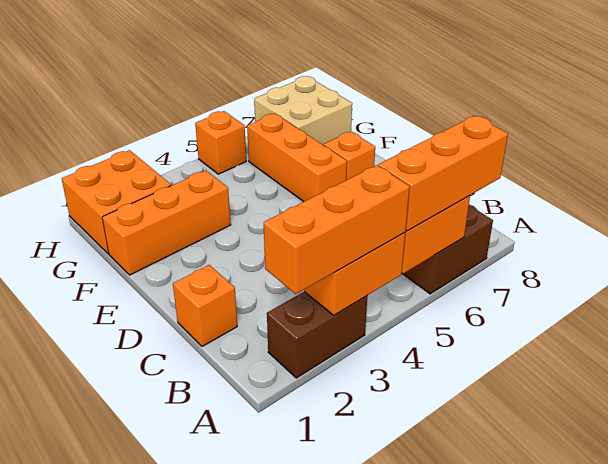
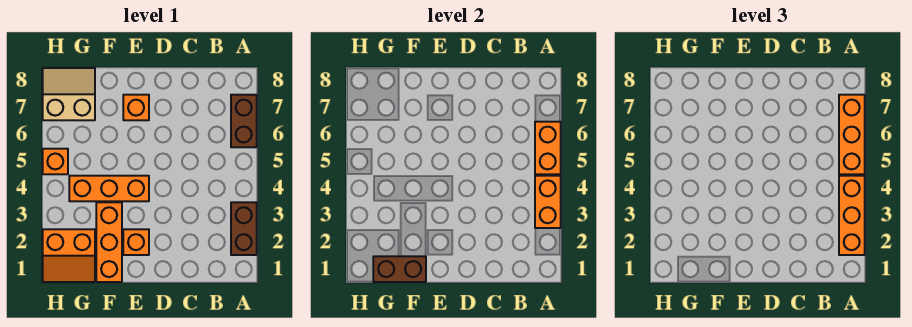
orange brick C1 level 1 -> orange brick E2 level 1
orange brick E6:G6 level 1 -> orange brick E4:G4 level 1
none -> brown brick F1:G1 level 2
orange brick G1:H2 level 1 -> orange slope G1:H2 level 1 top 2
tan brick G7:H8 level 1 -> tan slope G7:H8 level 1 top 7

